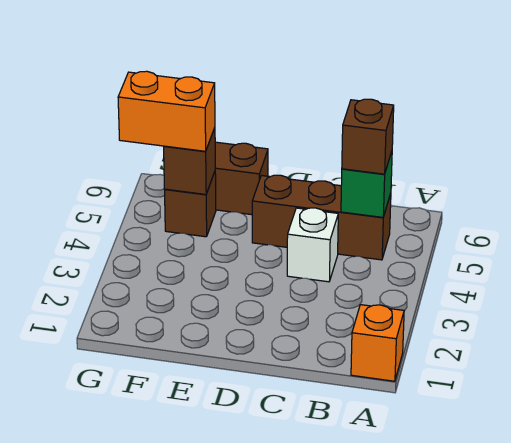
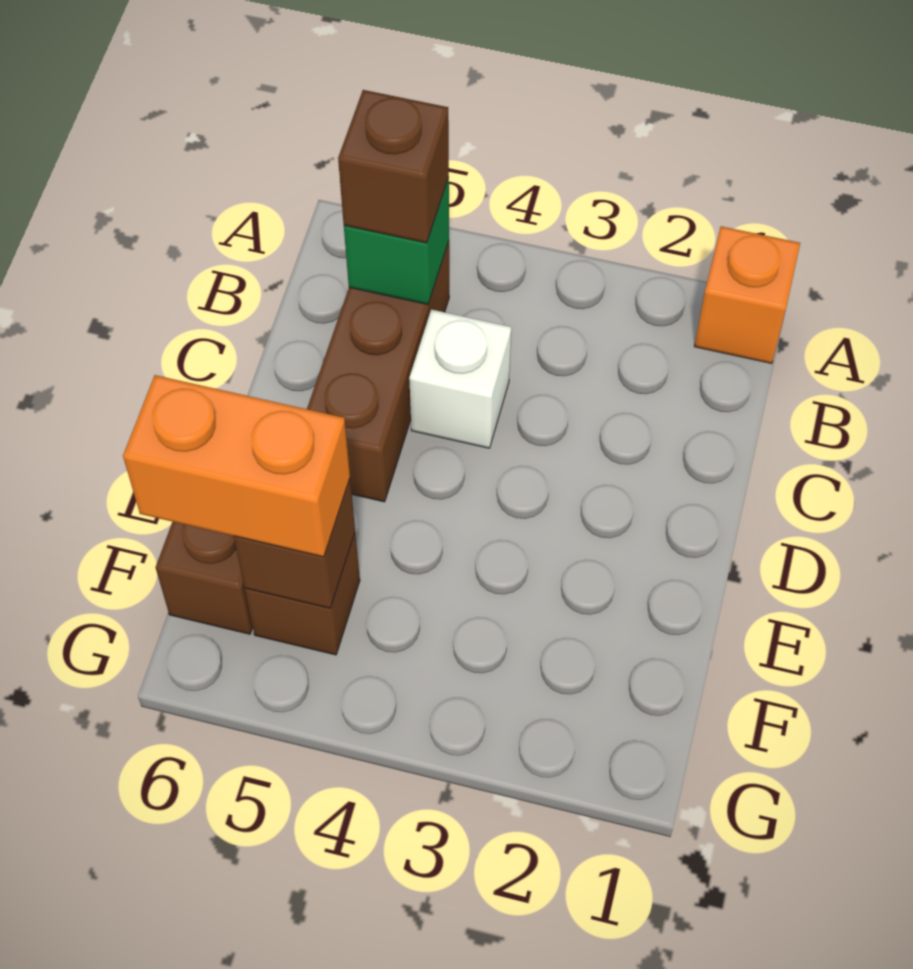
orange brick F5:G5 level 3 -> orange brick F5:F6 level 3

